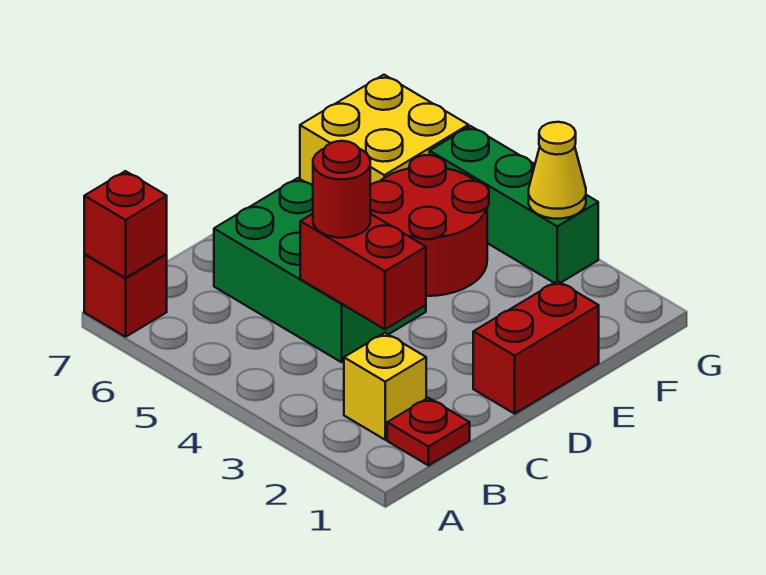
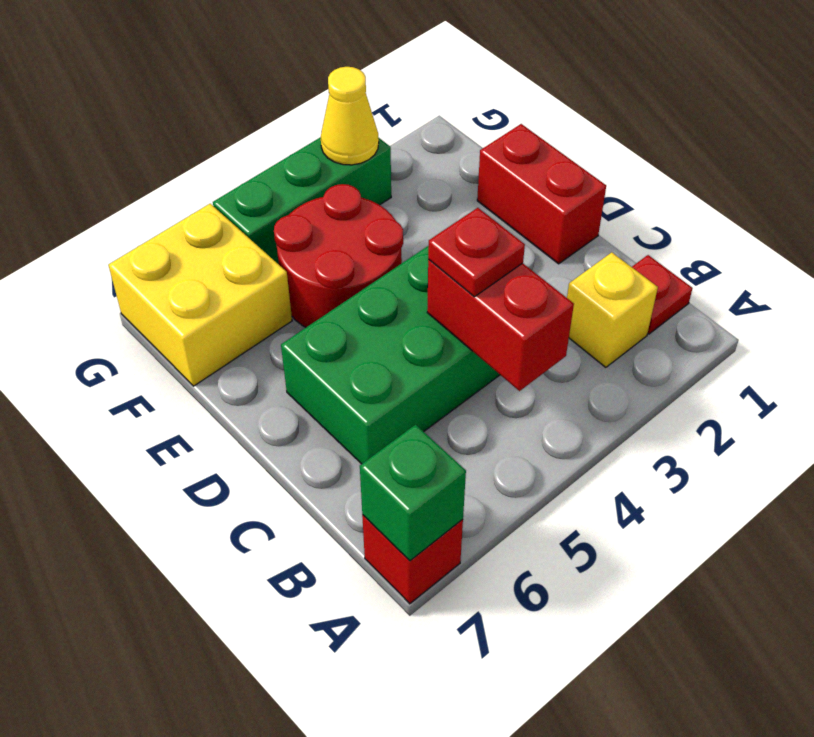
red brick A7 level 2 -> green brick A7 level 2
red brick C3:C4 level 2 -> red brick B4:C4 level 2
red round brick C4 level 3 -> red plate C4 level 3

